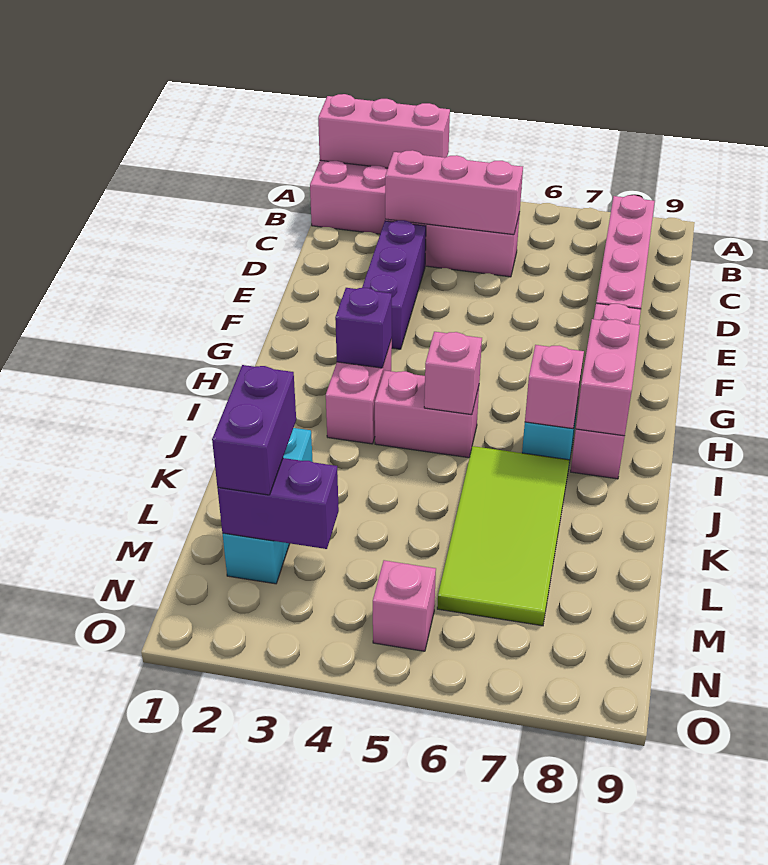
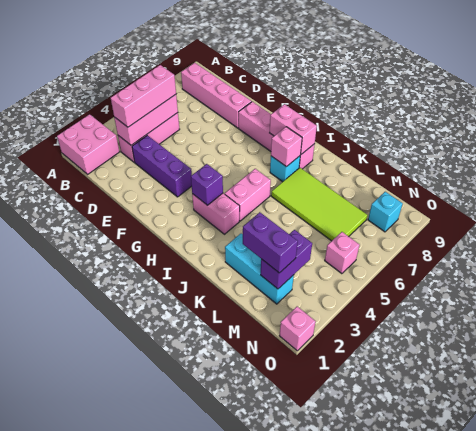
pink brick A1:A3 level 2 -> pink brick C3:C5 level 3
pink brick I5 level 2 -> pink brick O1 level 1
none -> cyan brick N8 level 1

